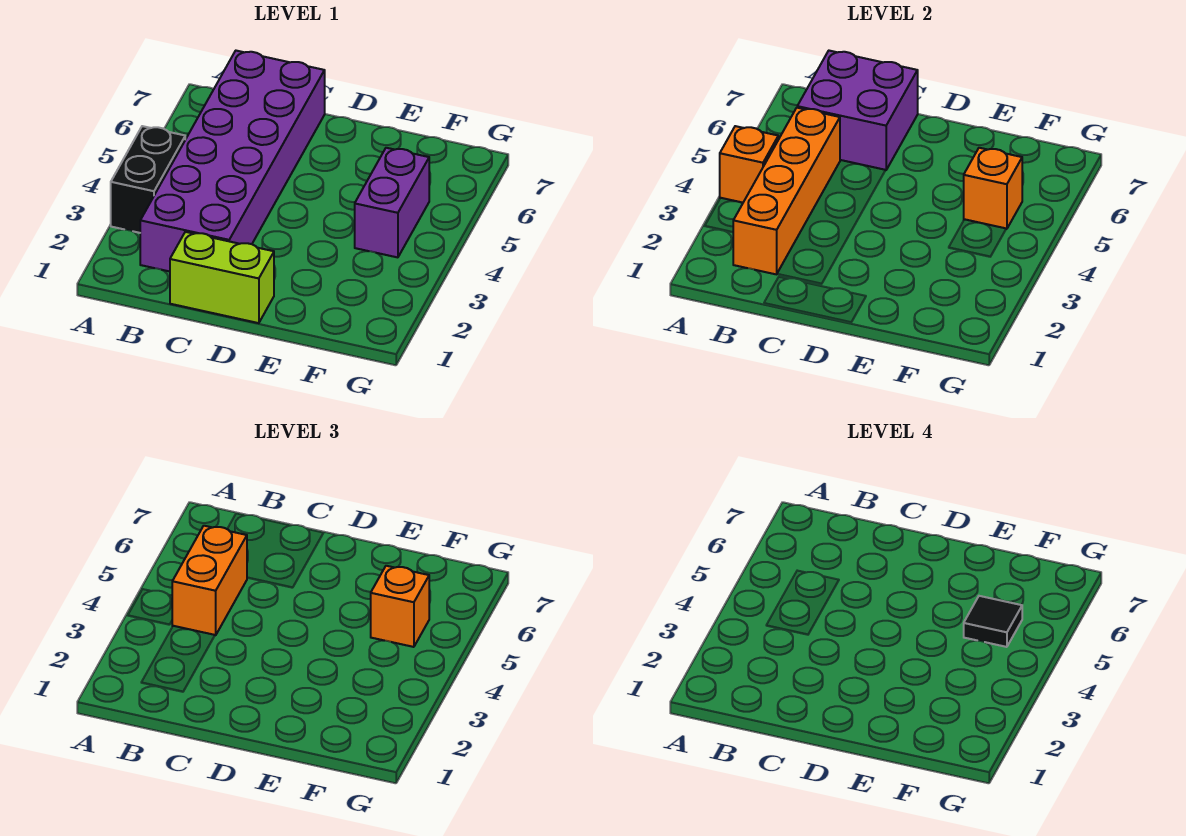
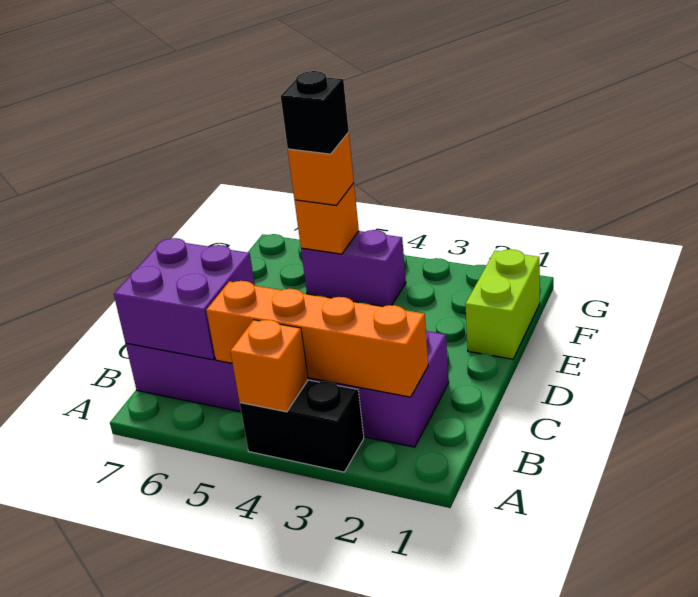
orange brick B4:B5 level 3 -> none
lime brick C1:D1 level 1 -> lime brick E1:F1 level 1
black tile F5 level 4 -> black brick F5 level 4

